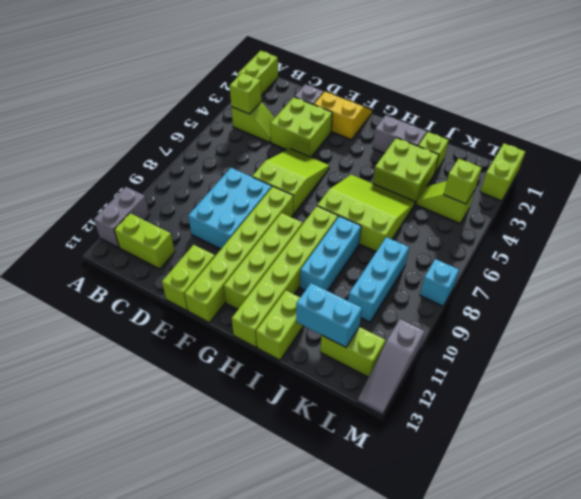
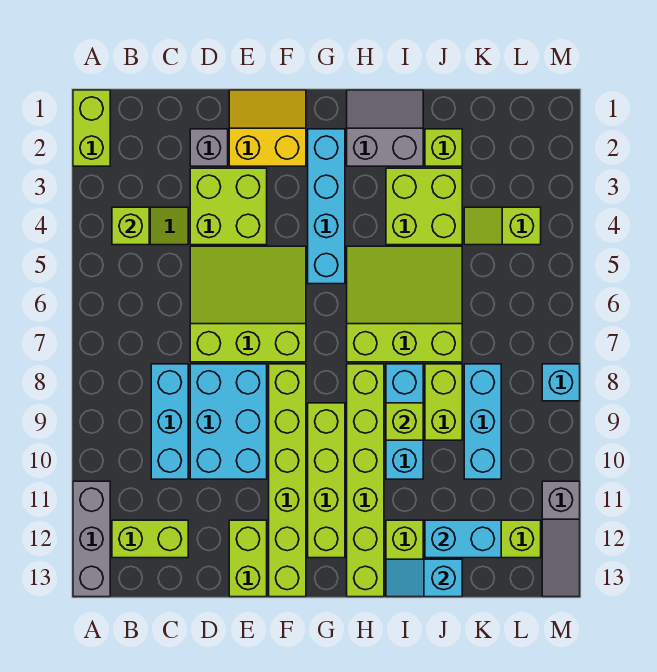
grey brick A11:A12 level 1 -> grey brick A11:A13 level 1
none -> cyan brick C8:C10 level 1
lime slope E5:F7 level 1 top 7 -> lime slope D5:F7 level 1 top 7
none -> cyan brick G2:G5 level 1
none -> cyan slope I13:J13 level 2 top J
lime brick L4 level 2 -> lime brick I9 level 2
lime brick M1:M2 level 1 -> lime brick J8:J9 level 1

